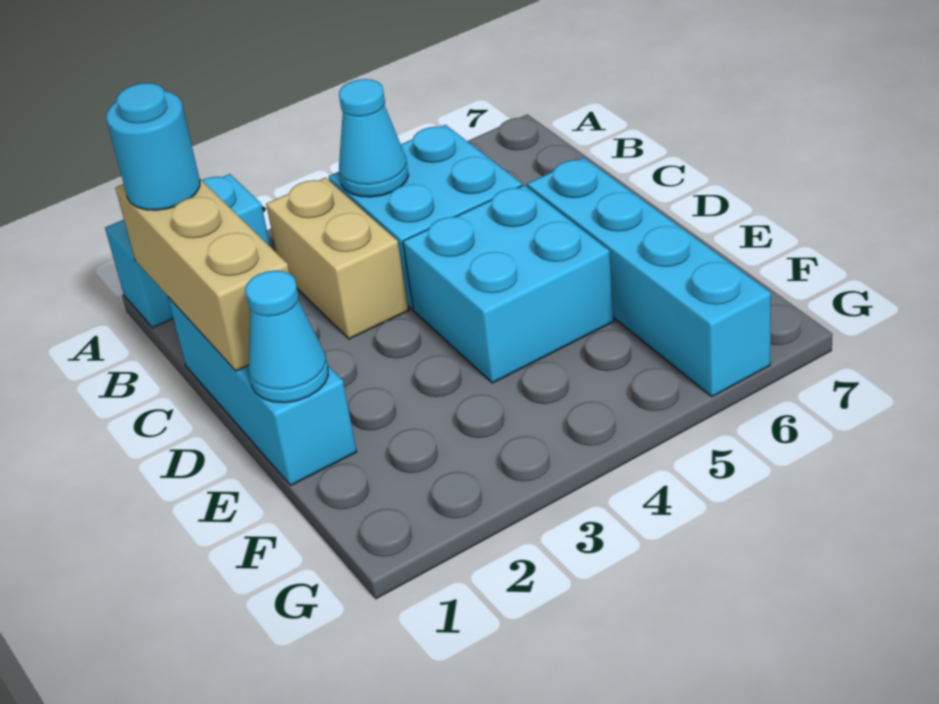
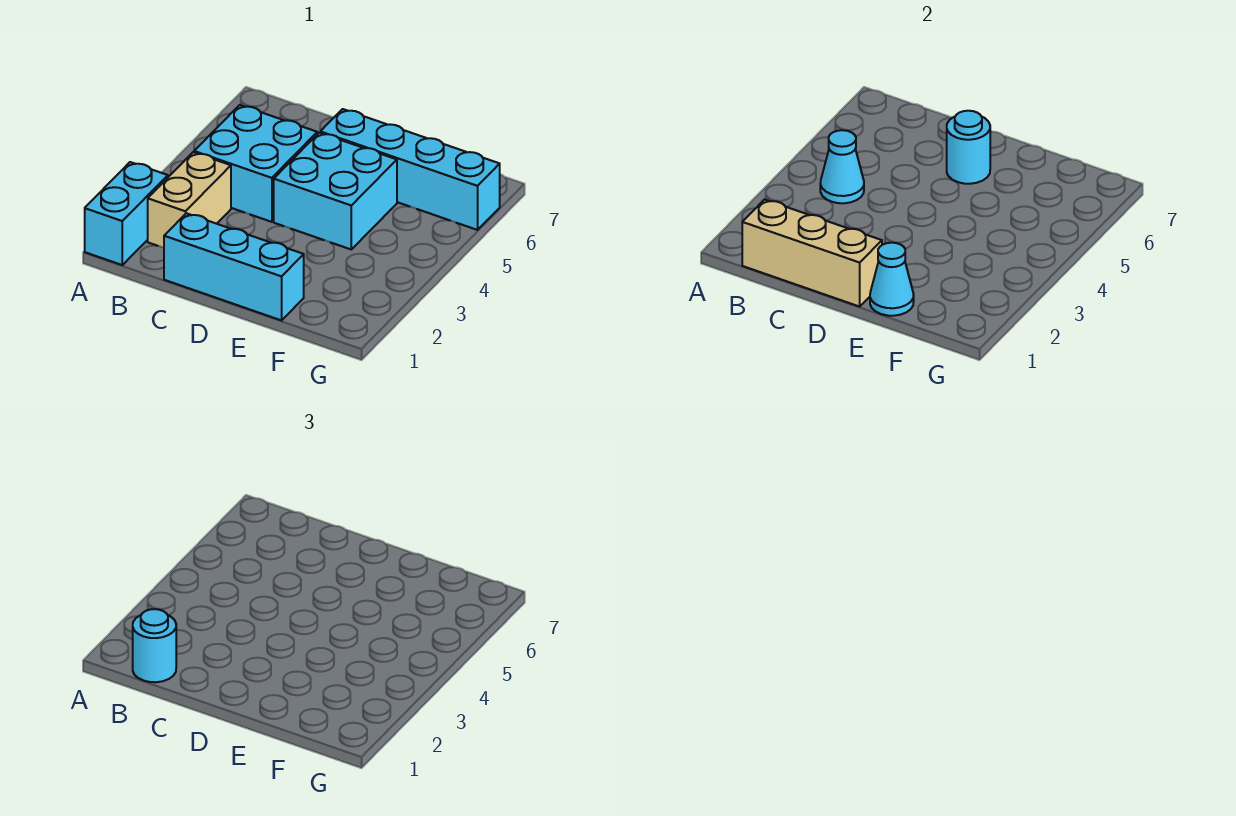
tan brick B3:C3 level 1 -> tan brick B2:B3 level 1
none -> cyan round brick D6 level 2

